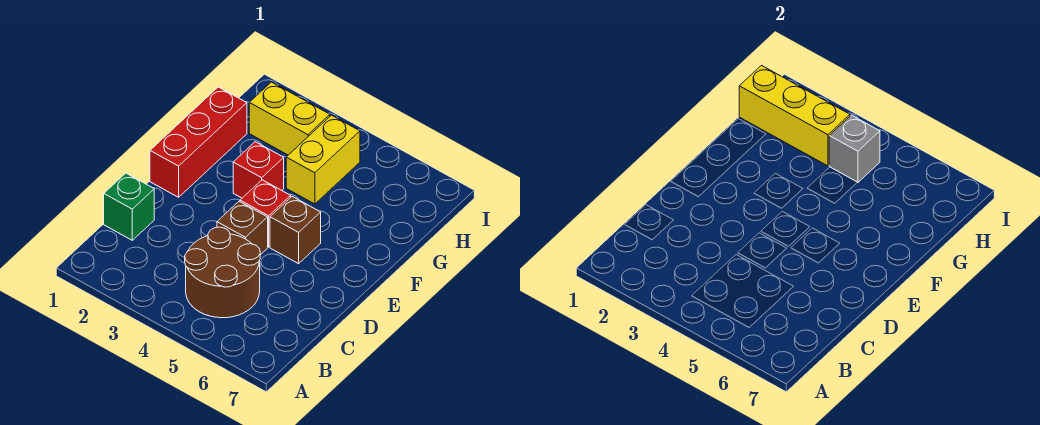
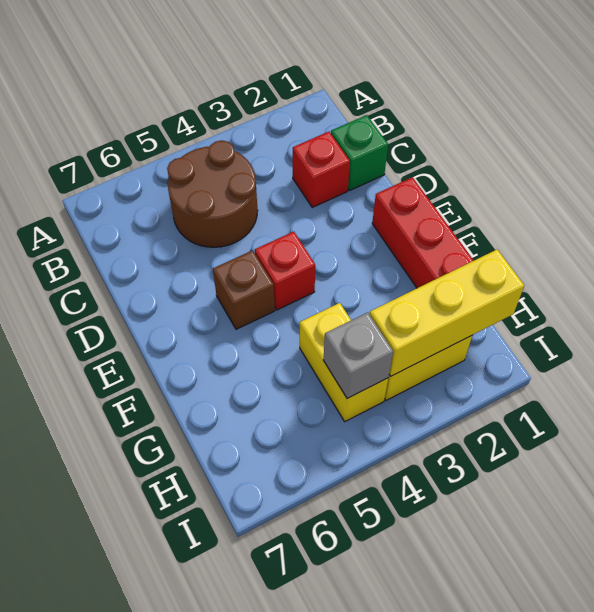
brown brick D4 level 1 -> none
red brick F3 level 1 -> red brick C2 level 1

